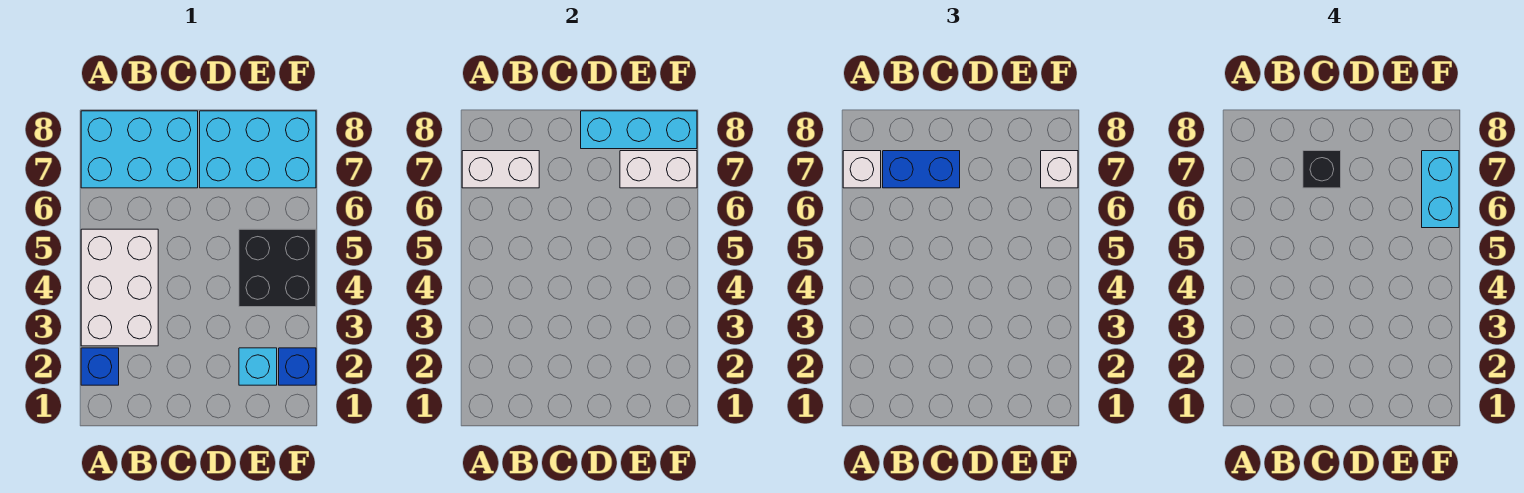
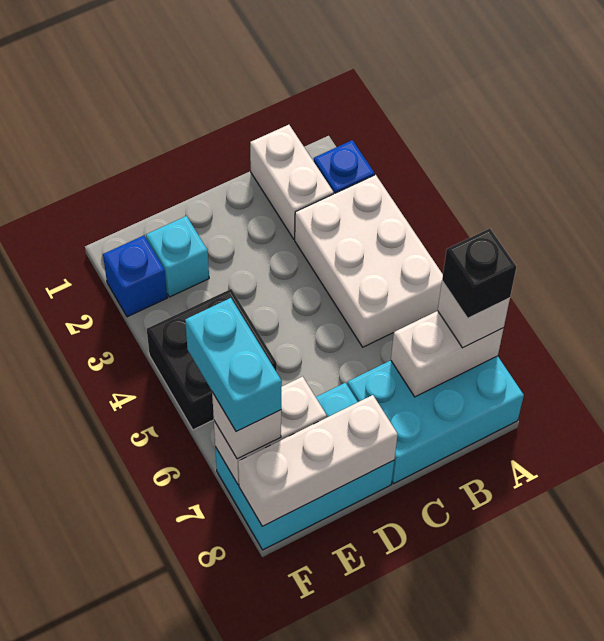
none -> white brick B1:B2 level 1
blue brick B7:C7 level 3 -> none
black brick C7 level 4 -> black brick A7 level 4
cyan brick D8:F8 level 2 -> white brick D8:F8 level 2

